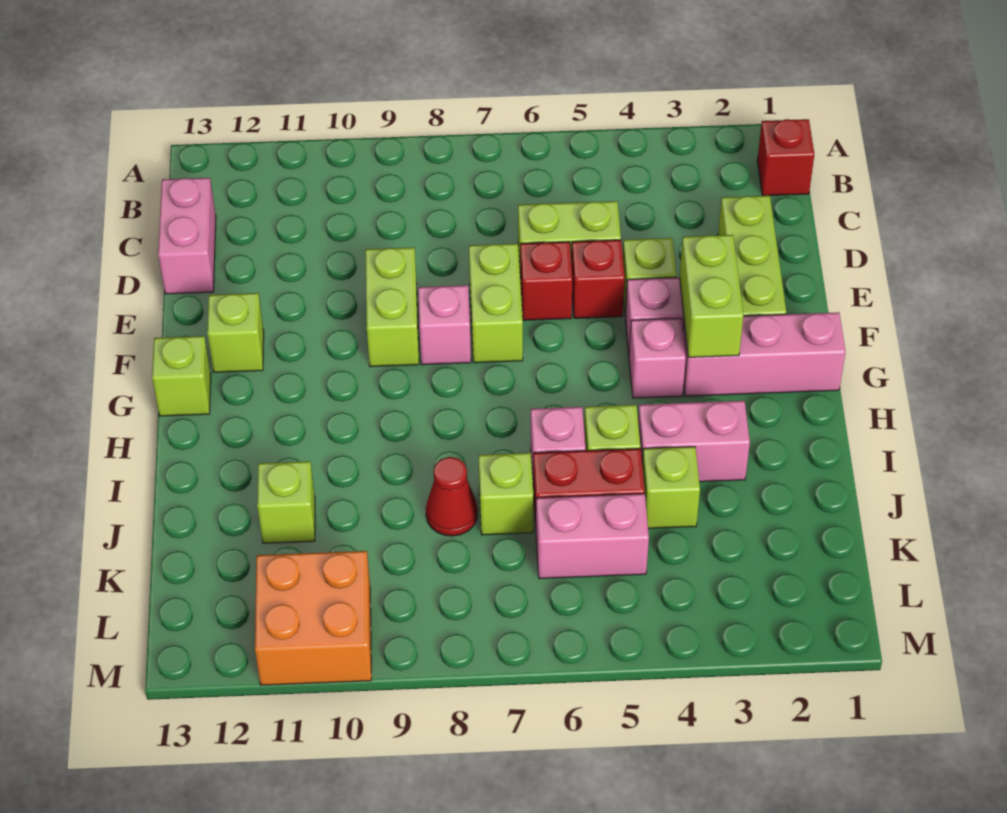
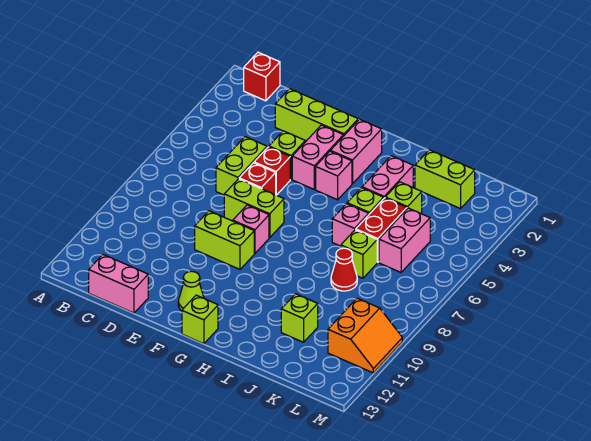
lime brick F3:G3 level 2 -> lime brick J2:K2 level 1
lime brick F12 level 1 -> lime cone F12 level 1
pink brick G1:G3 level 1 -> pink brick G2:G3 level 1
orange brick L10:M11 level 1 -> orange slope L10:M11 level 1 top L

